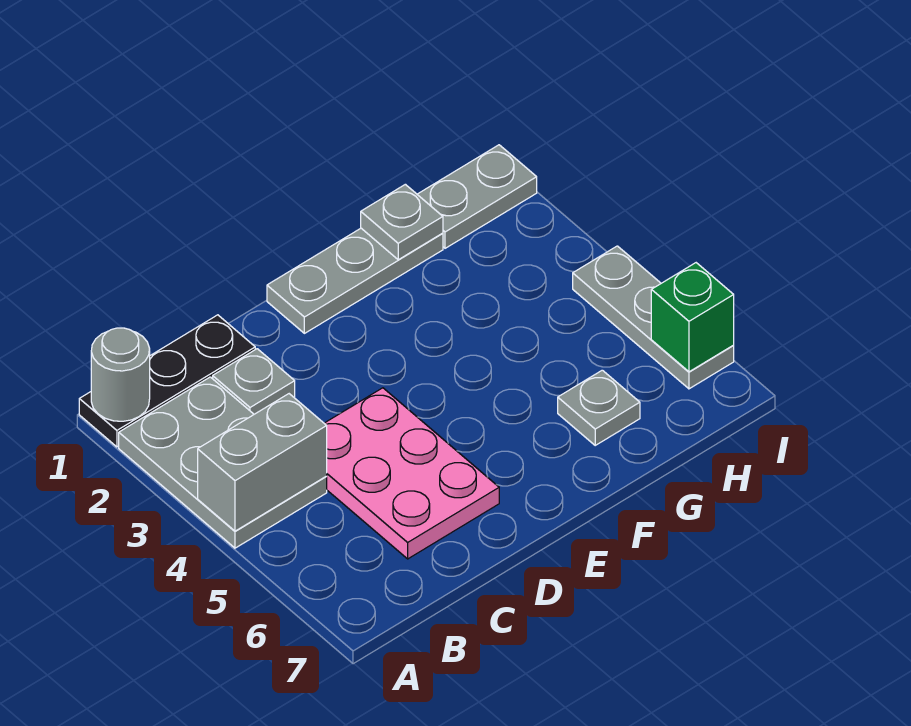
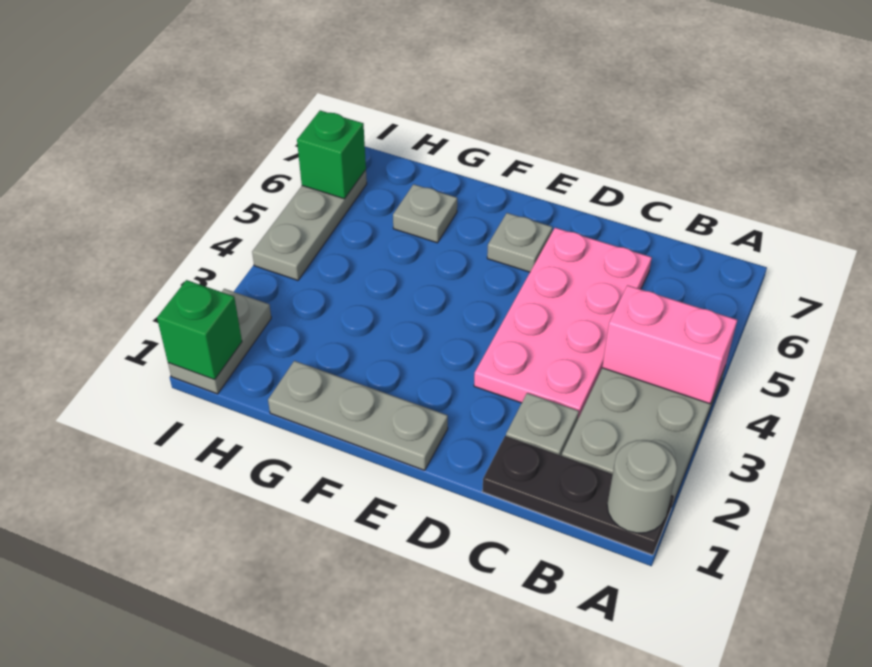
grey brick A4:B4 level 2 -> pink brick A4:B4 level 2
pink plate C4:D6 level 1 -> pink plate C3:D6 level 1
grey plate G1 level 2 -> grey plate E6 level 1
grey plate H1:I1 level 1 -> grey plate I1:I2 level 1
none -> green brick I1 level 2

